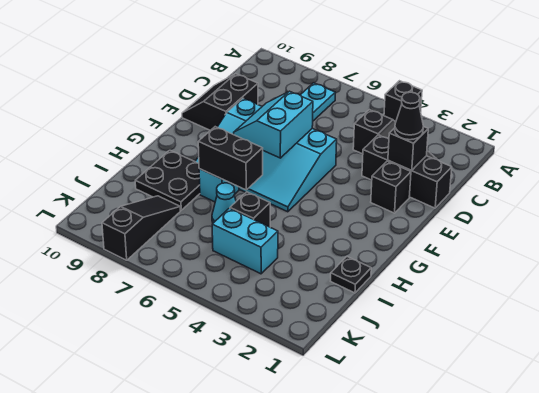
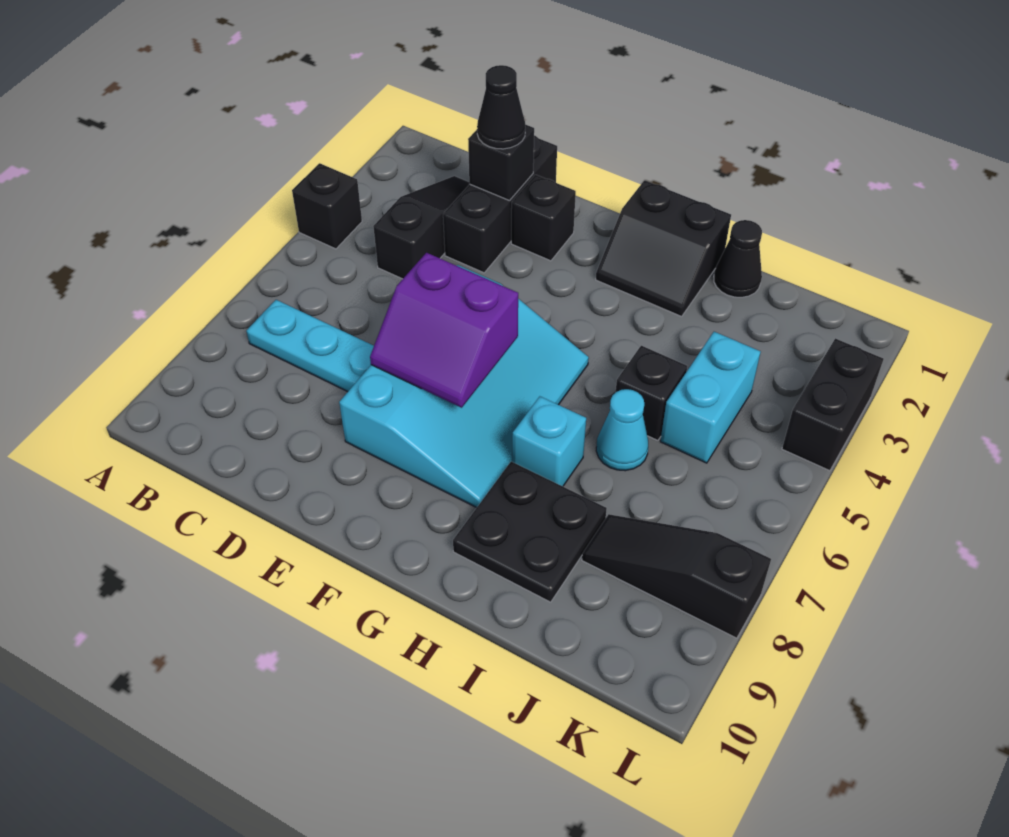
black slope D9:E10 level 1 top 9 -> black slope G1:H2 level 1 top 1
cyan slope E6:F7 level 2 top 6 -> purple slope E6:F7 level 2 top 6
black brick H6:H7 level 2 -> black brick L3:L4 level 1
black plate I1 level 1 -> black cone I1 level 1

